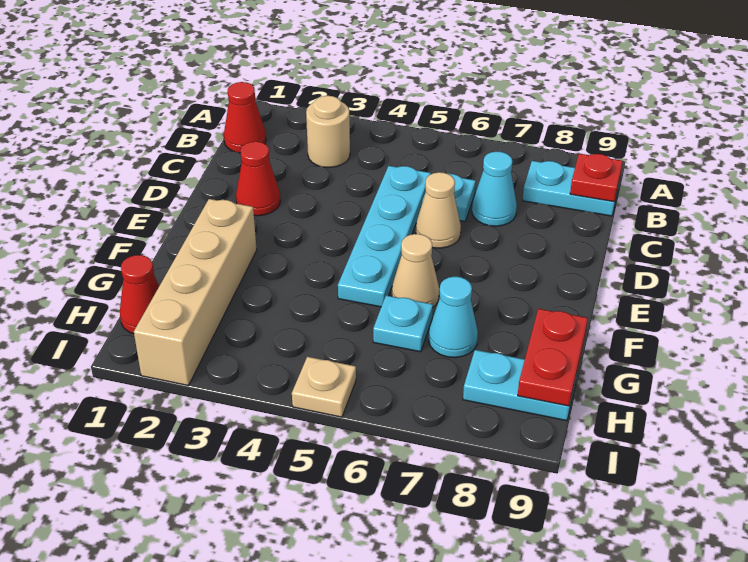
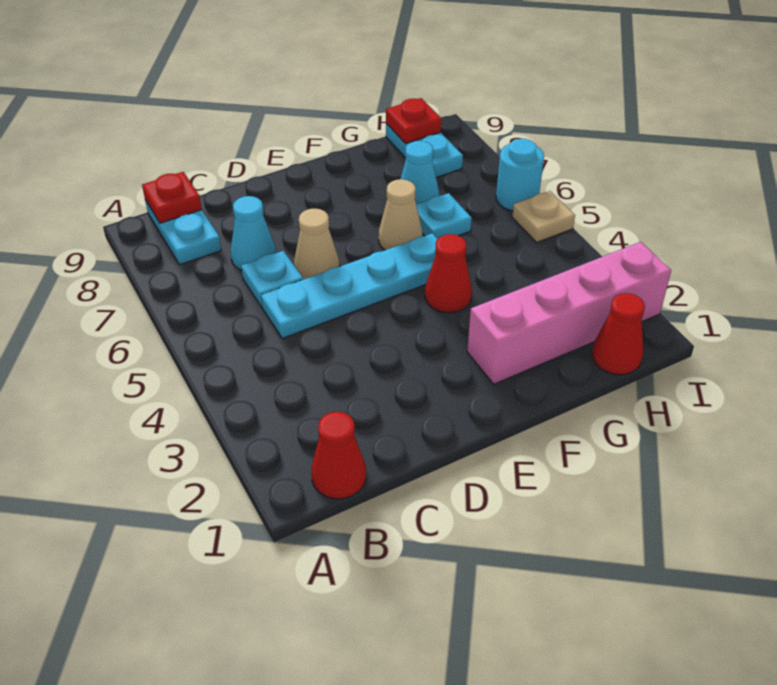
tan round brick B3 level 1 -> none
red cone D2 level 1 -> red cone F4 level 1
tan brick F2:I2 level 1 -> pink brick F2:I2 level 1
red plate G9:H9 level 2 -> red plate H9 level 2
none -> cyan round brick I6 level 1

